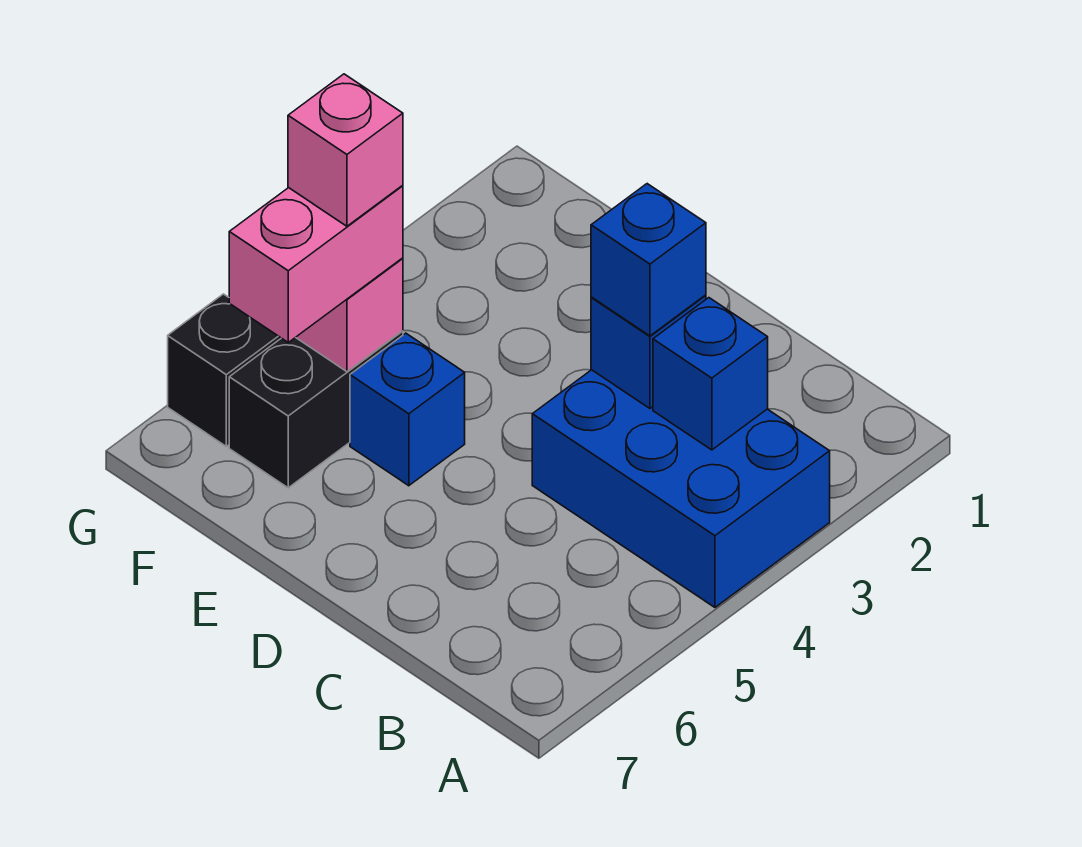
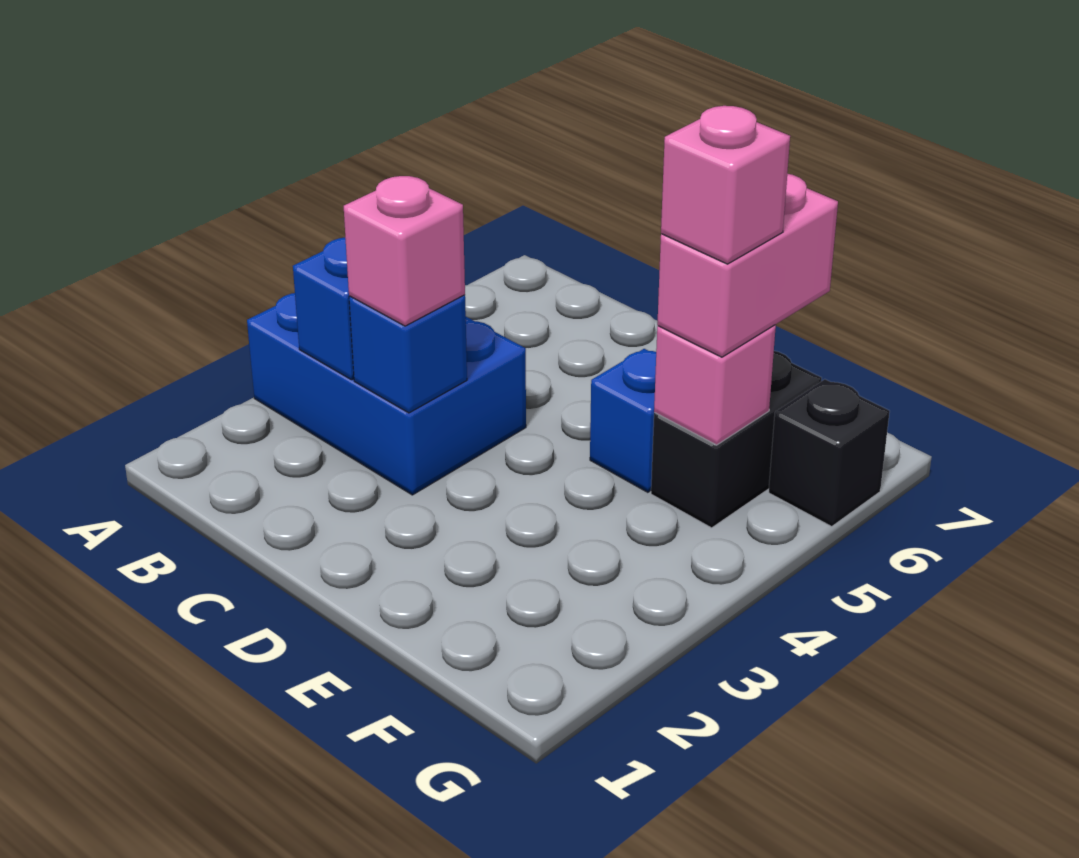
blue brick C3 level 3 -> pink brick C3 level 3

